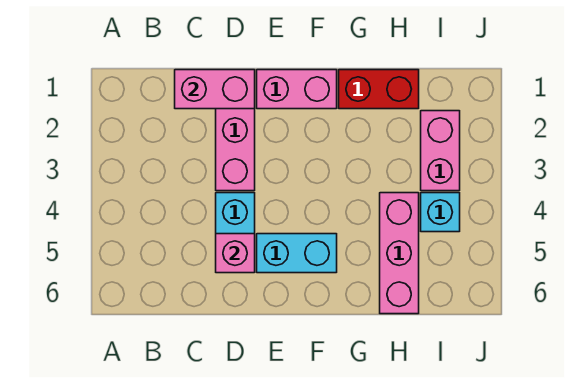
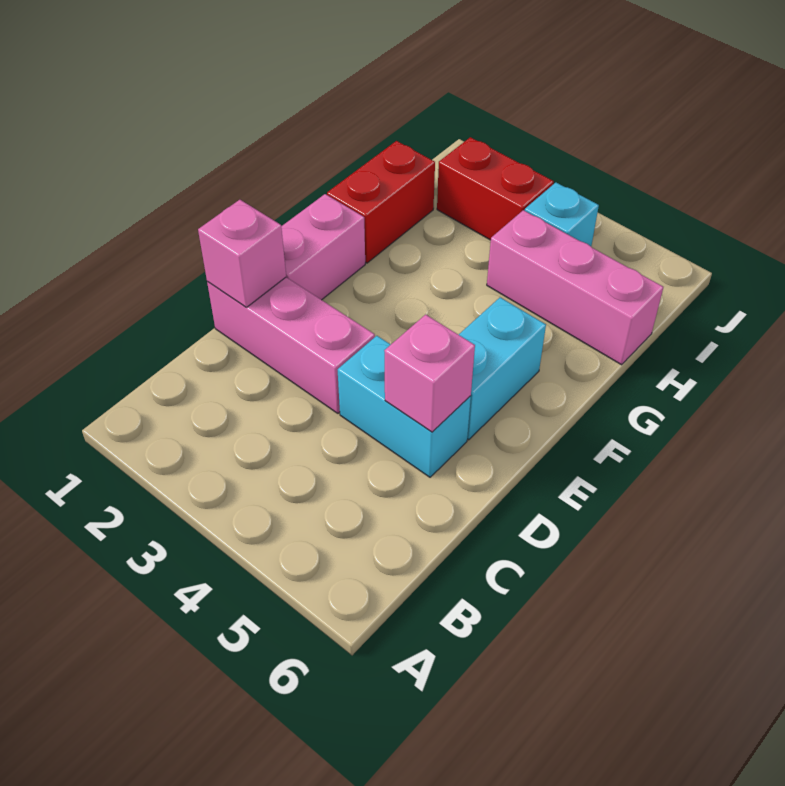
pink brick C1:D1 level 2 -> pink brick D1 level 2
pink brick I2:I3 level 1 -> red brick I2:I3 level 1

